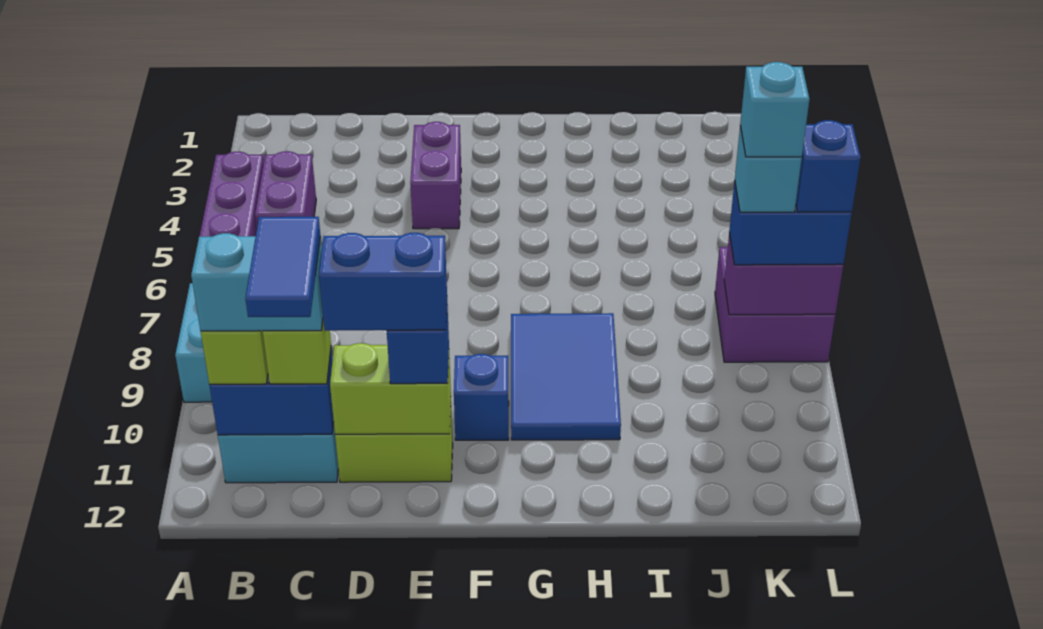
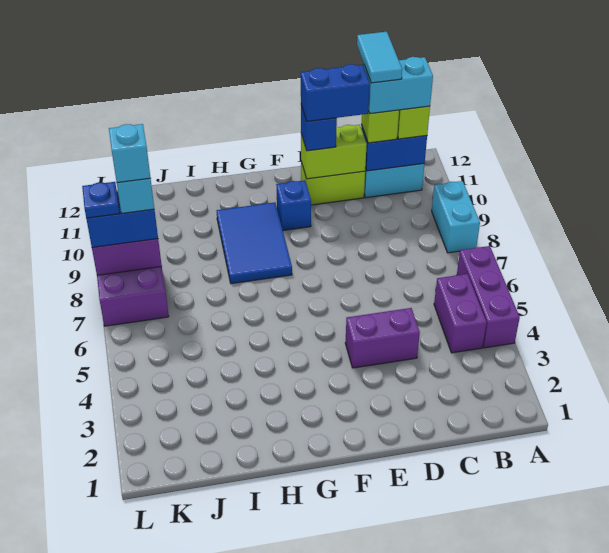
blue tile C11:C12 level 5 -> cyan tile C11:C12 level 5
purple brick E3:E4 level 1 -> purple brick D4:E4 level 1
blue brick L8 level 4 -> blue plate L8 level 4

